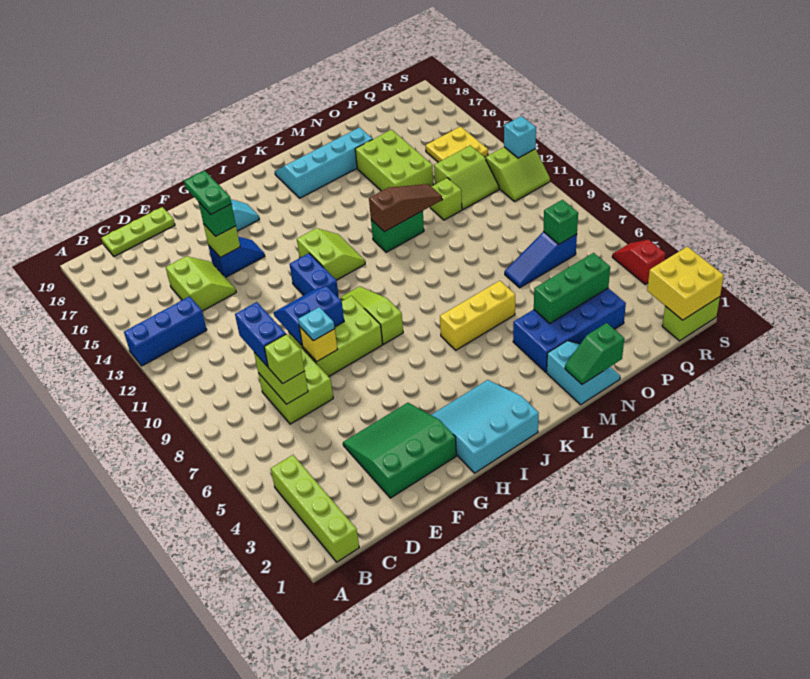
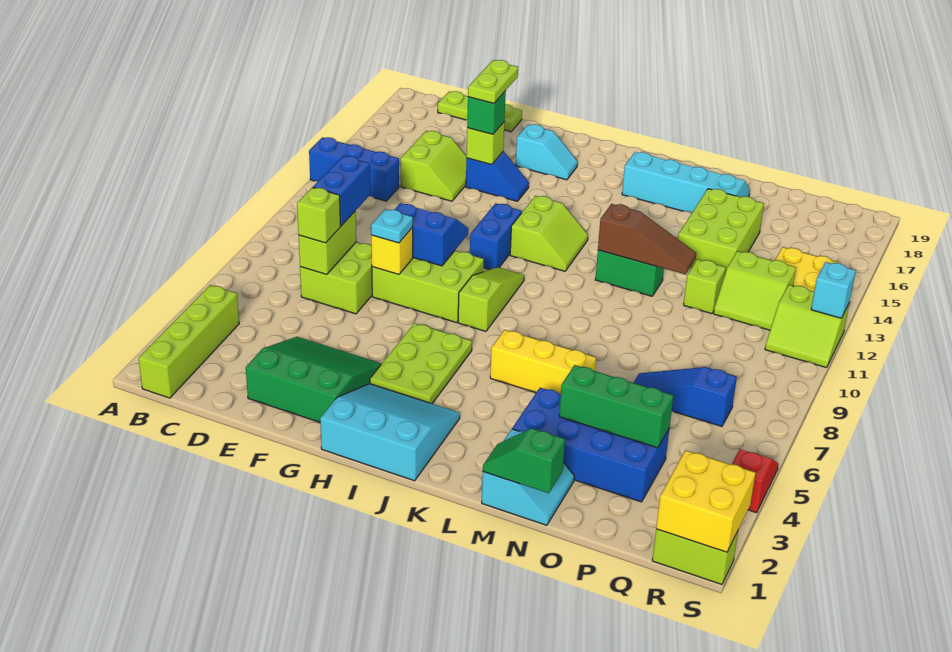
green plate F15:F16 level 4 -> lime plate F15:F16 level 4
none -> lime plate H4:I6 level 1
green brick Q7 level 2 -> none

